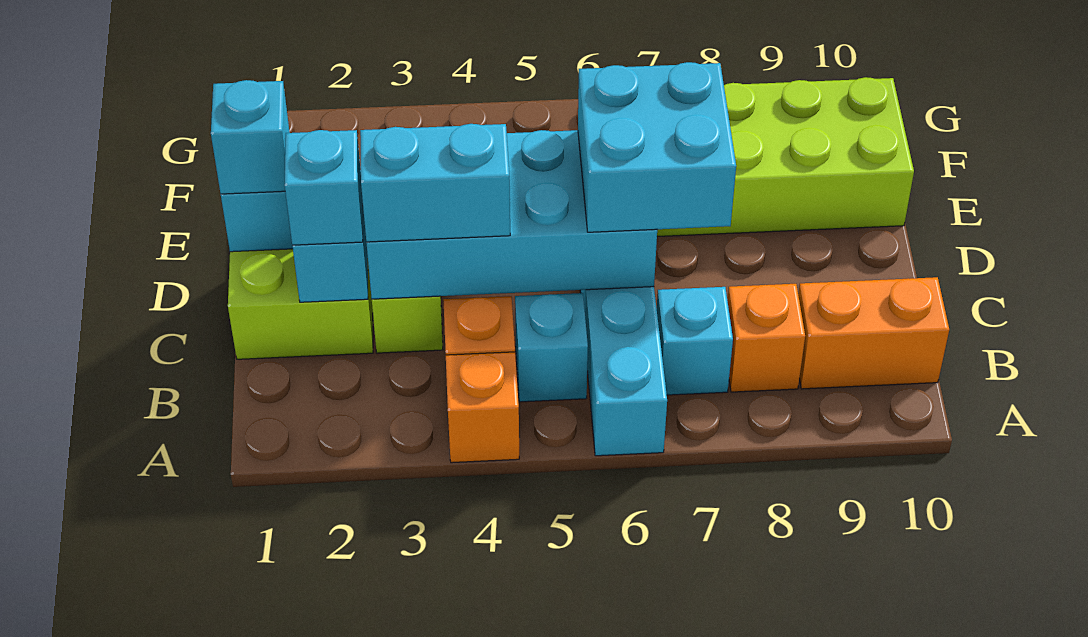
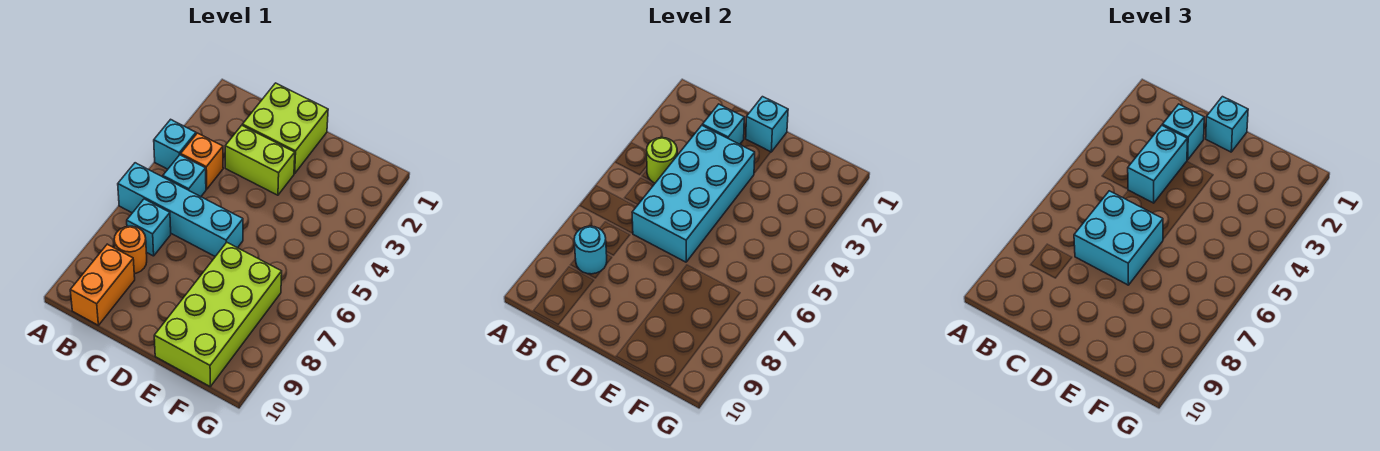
orange brick A4 level 1 -> cyan brick A4 level 1
none -> lime round brick B4 level 2
orange brick B8 level 1 -> orange round brick B8 level 1
none -> cyan round brick B8 level 2

